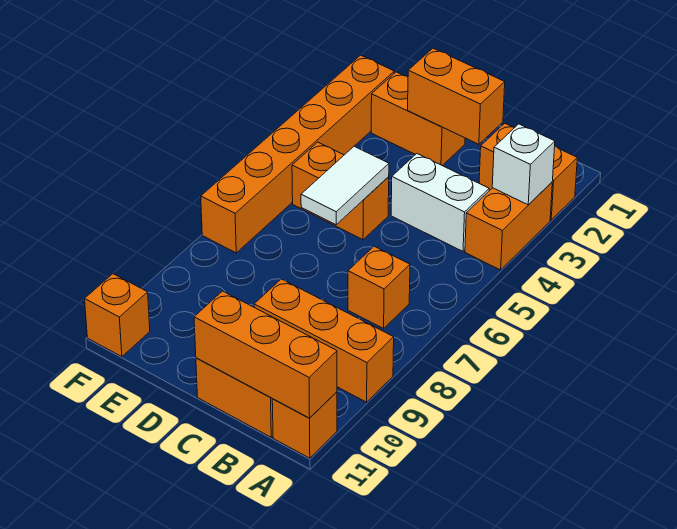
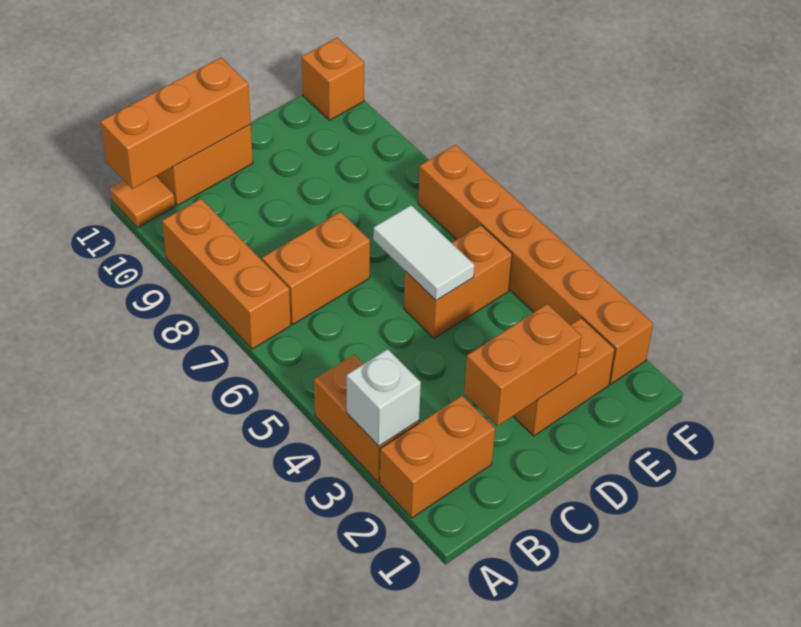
orange brick A9:C9 level 1 -> orange brick A7:A9 level 1
orange brick A11 level 1 -> orange tile A11 level 1
white brick B4:C4 level 1 -> none
orange brick B7 level 1 -> orange brick B7:C7 level 1

